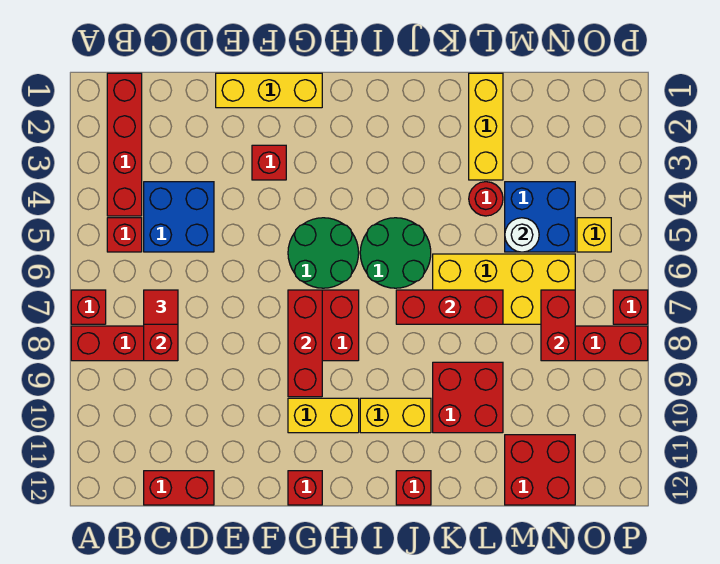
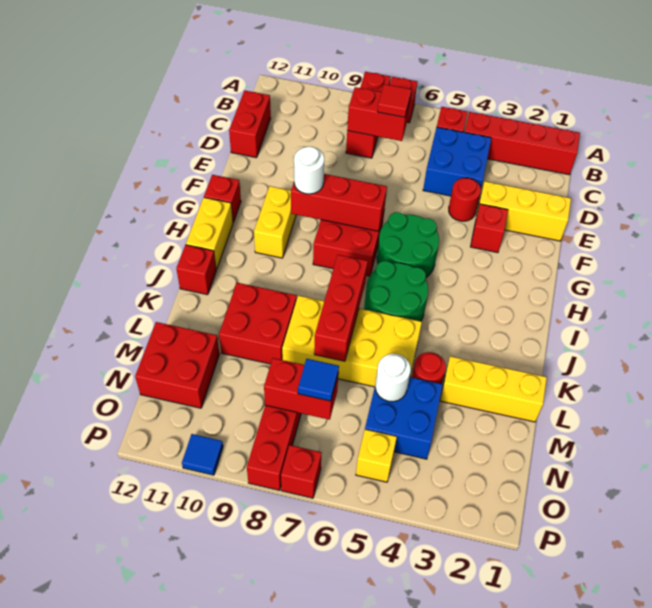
yellow brick E1:G1 level 1 -> yellow brick E1:E3 level 1
none -> red round brick E4 level 1
none -> white round brick G9 level 3
yellow brick I10:J10 level 1 -> yellow brick H12:I12 level 1
yellow brick K6:N7 level 1 -> yellow brick K5:L8 level 1
none -> blue tile N7 level 3
none -> blue tile P10 level 1

